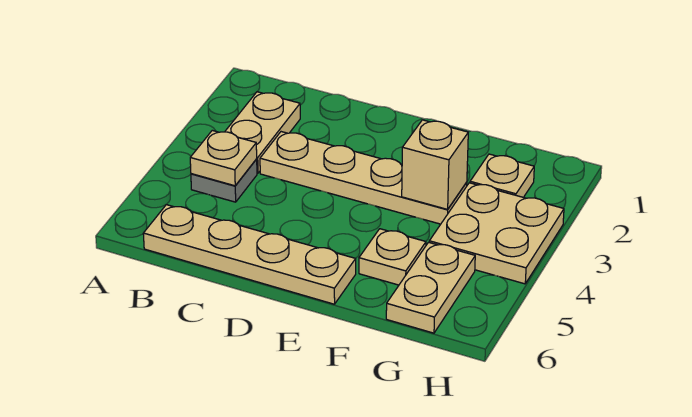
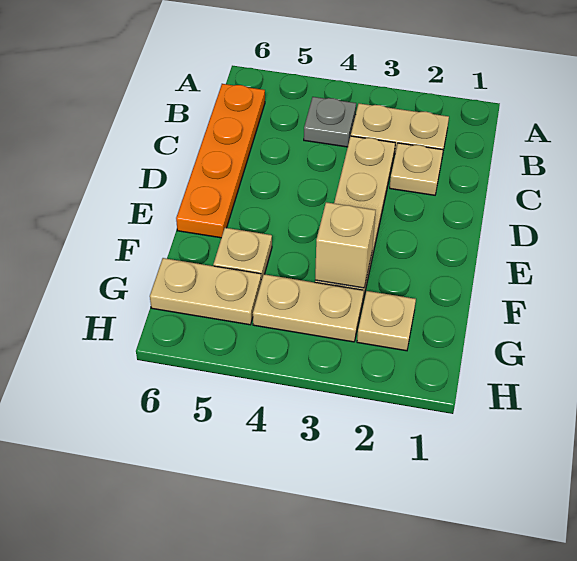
tan plate B4 level 2 -> tan plate C2 level 1
tan plate B6:E6 level 1 -> orange plate B6:E6 level 1
tan plate G3:H4 level 1 -> tan plate G3:G4 level 1

